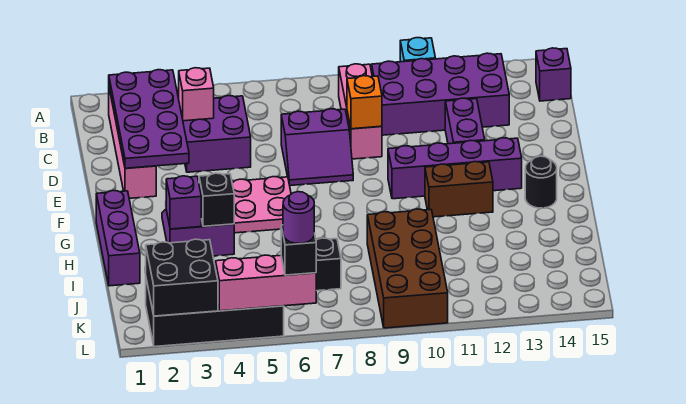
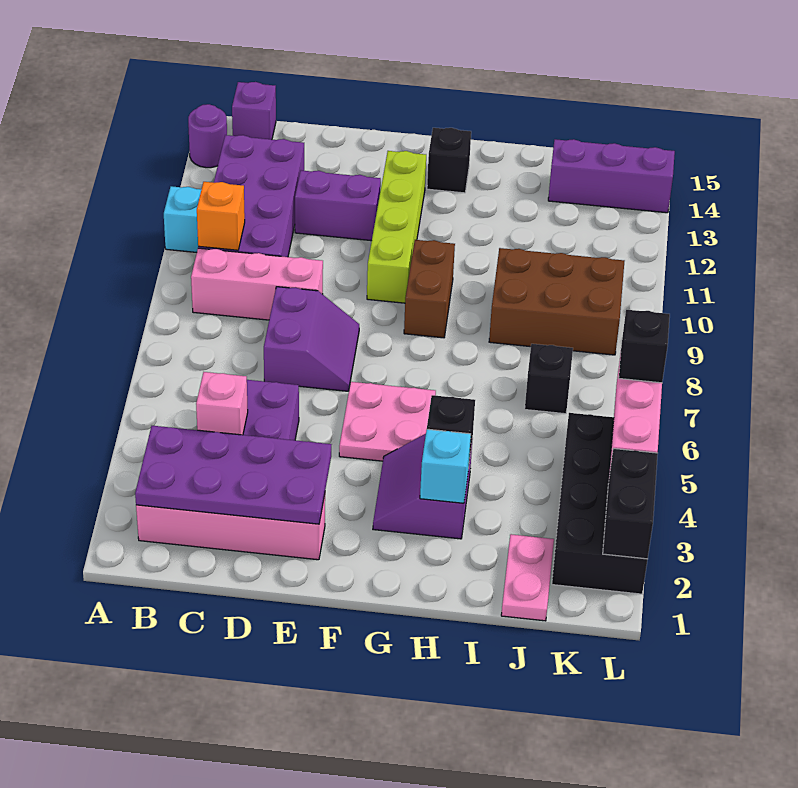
orange brick D9 level 2 -> orange brick B10 level 2
purple brick F10:F13 level 1 -> lime brick F10:F13 level 1
purple brick G1:I1 level 1 -> purple brick J14:L14 level 1
brown brick G11:G12 level 1 -> brown brick G9:G10 level 1
black round brick G14 level 1 -> black brick G14 level 1
purple brick H3 level 2 -> cyan brick H3 level 2
brown brick I9:L10 level 1 -> brown brick I9:K10 level 1
none -> pink plate J1:J2 level 1
black brick K2:L3 level 2 -> black brick L2:L3 level 2
purple round brick L6 level 4 -> purple round brick A14 level 1

